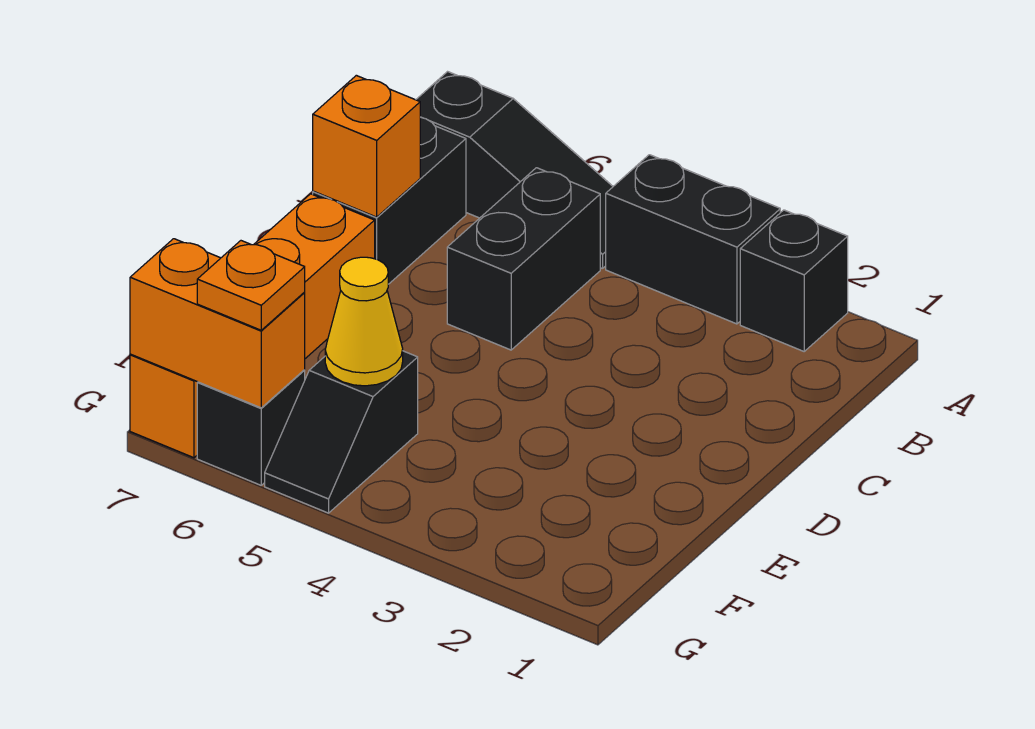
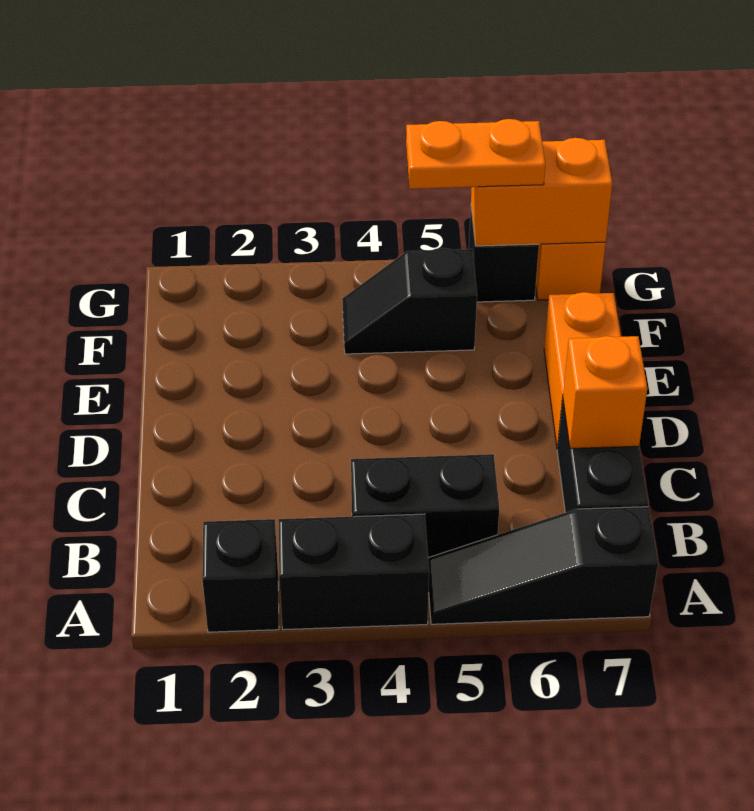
black brick B5:C5 level 1 -> black brick B4:B5 level 1
black slope F5:G5 level 1 top F -> black slope F4:F5 level 1 top 5
yellow cone F5 level 2 -> none
orange plate G6 level 3 -> orange plate G5:G6 level 3

